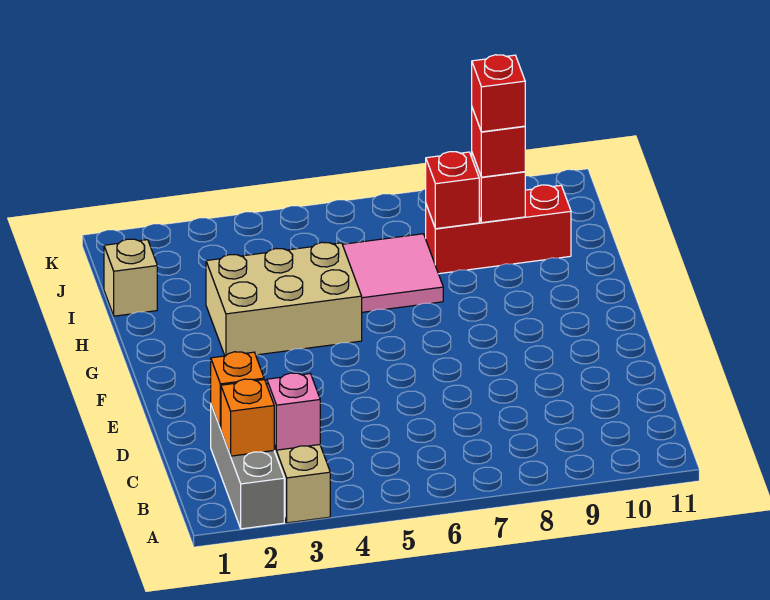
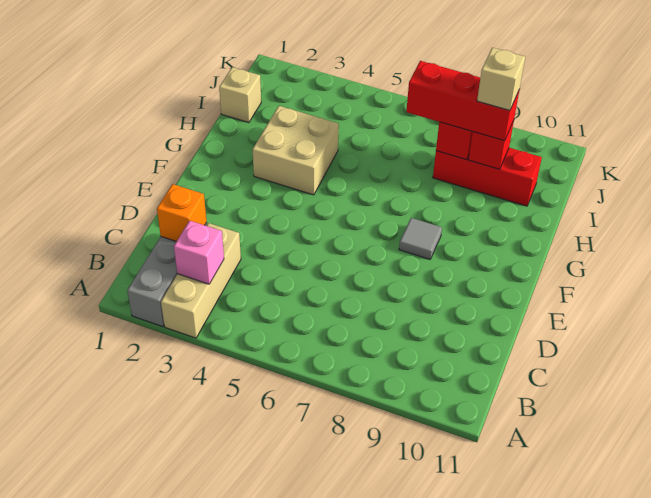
orange brick B2 level 2 -> none
none -> grey tile F8 level 1
tan brick G3:H5 level 1 -> tan brick G3:H4 level 1
pink tile H6:I7 level 1 -> none
red brick I9 level 3 -> red brick I7:I9 level 3
red brick I9 level 4 -> tan brick I9 level 4

